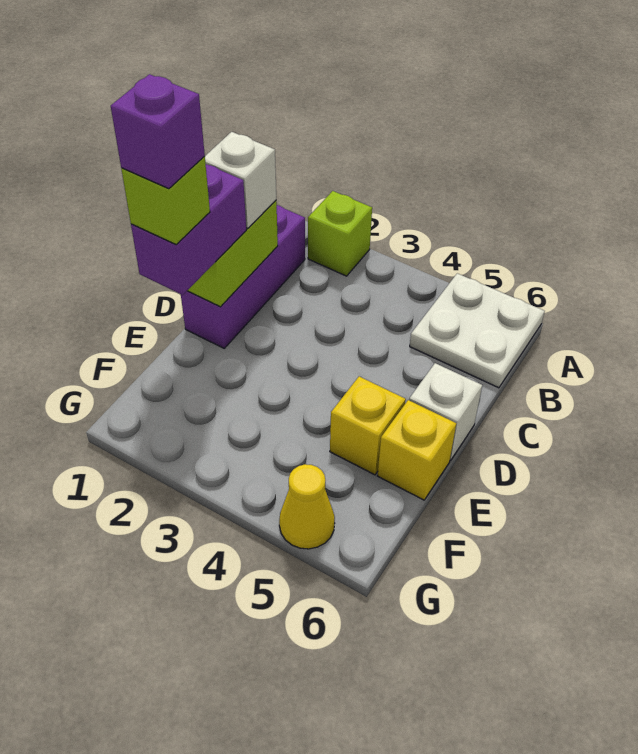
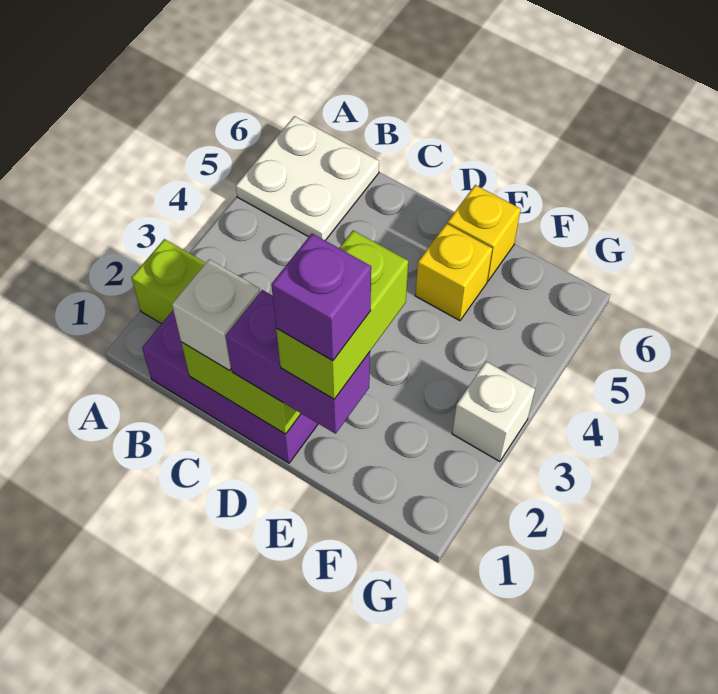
white brick D6 level 1 -> white brick G3 level 1
lime brick E1 level 4 -> lime brick E1:E2 level 4
yellow cone G5 level 1 -> none

